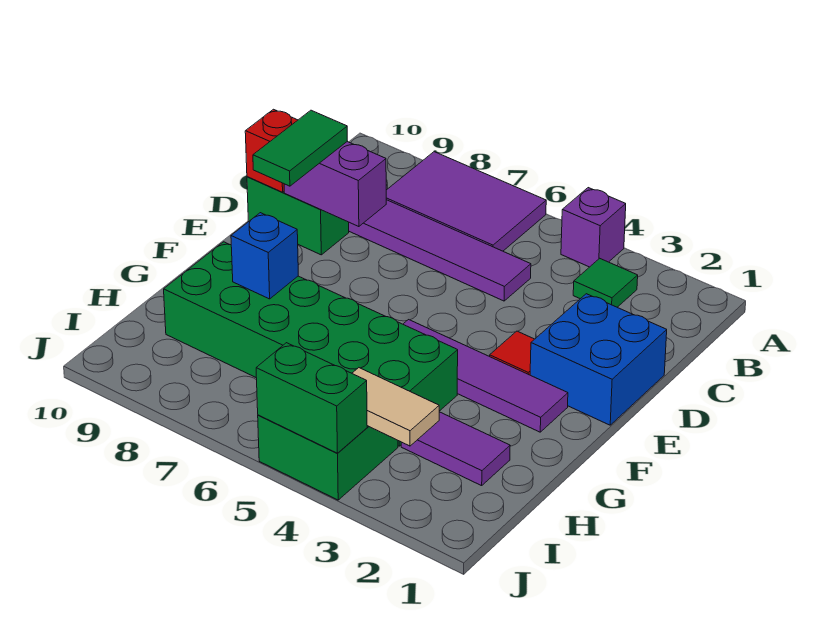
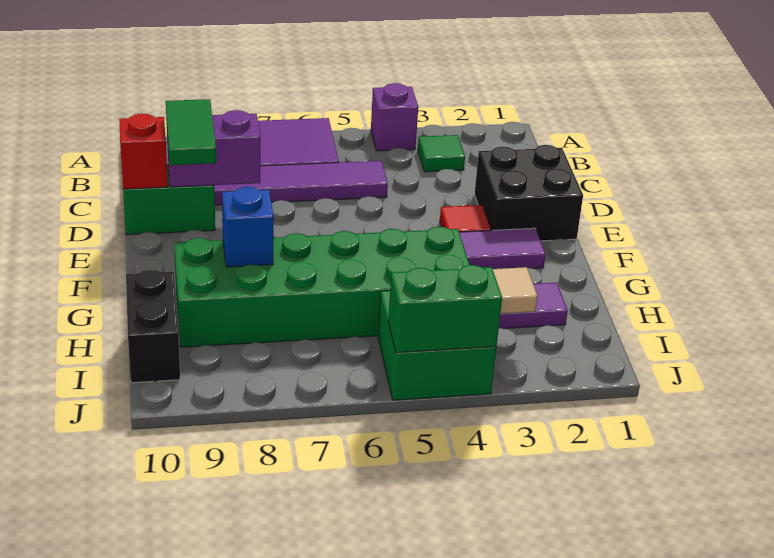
blue brick D1:E2 level 1 -> black brick D1:E2 level 1
none -> black brick H10:I10 level 1

